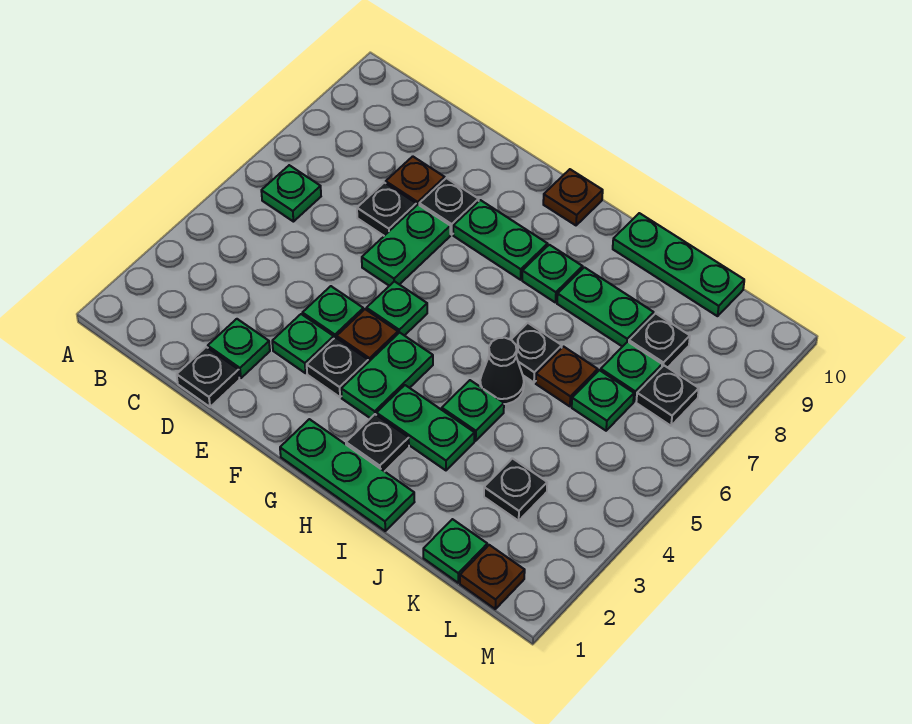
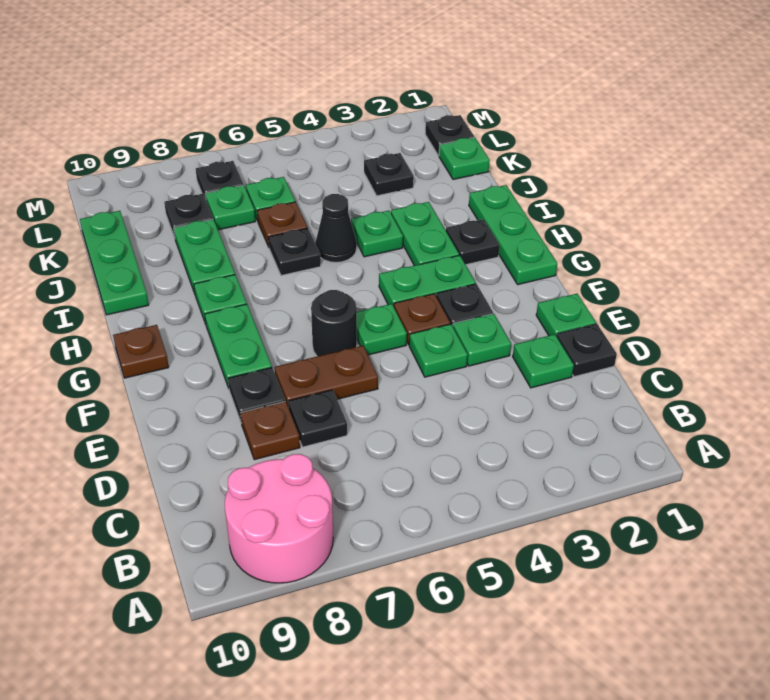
none -> pink round brick A8:B9 level 1
green plate B6 level 1 -> green plate E1 level 1
green plate E6:E7 level 1 -> brown plate E6:E7 level 1
none -> black round brick F6 level 1
brown plate L1 level 1 -> black plate L1 level 1

